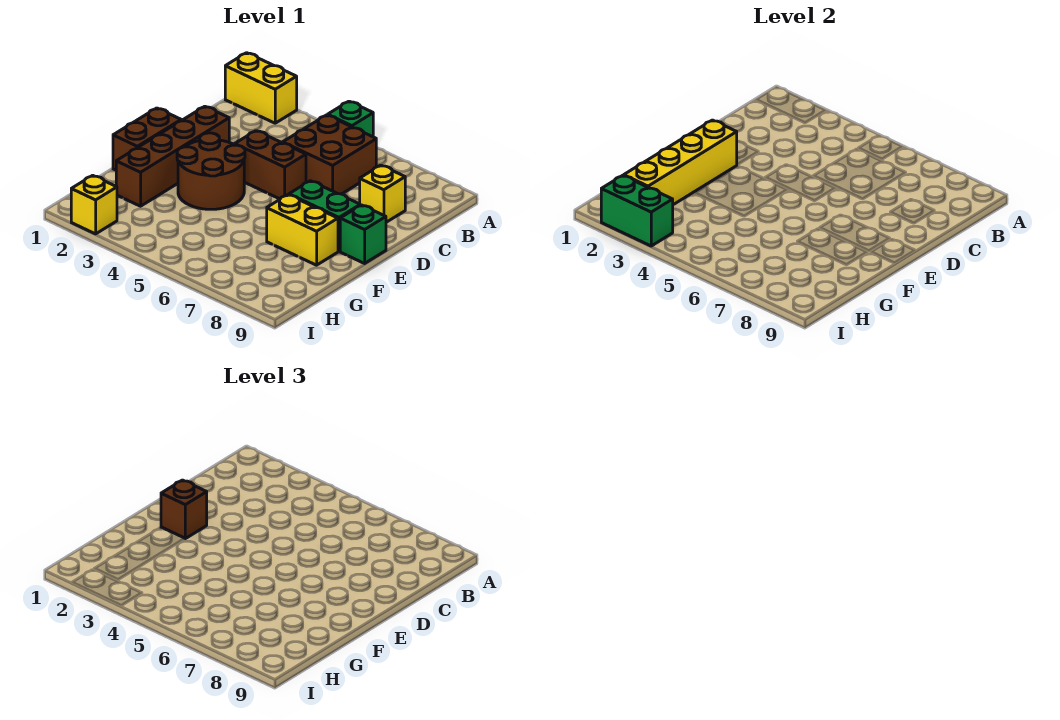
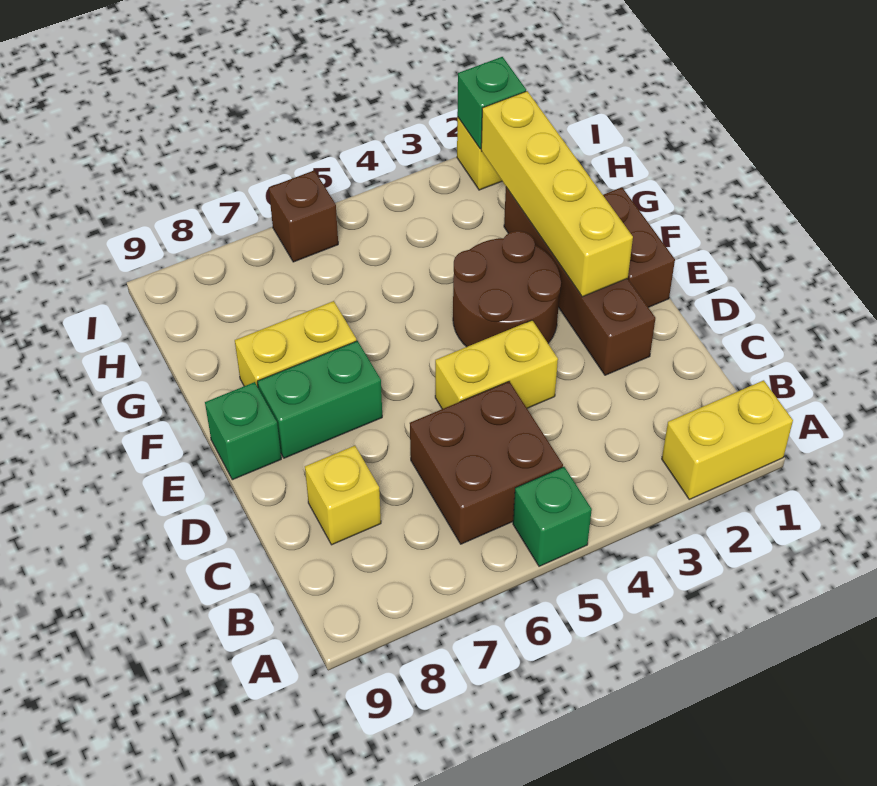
brown brick D4:D5 level 1 -> yellow brick D4:D5 level 1
brown brick E2 level 3 -> brown brick I6 level 1
green brick I2:I3 level 2 -> green brick I2 level 2

